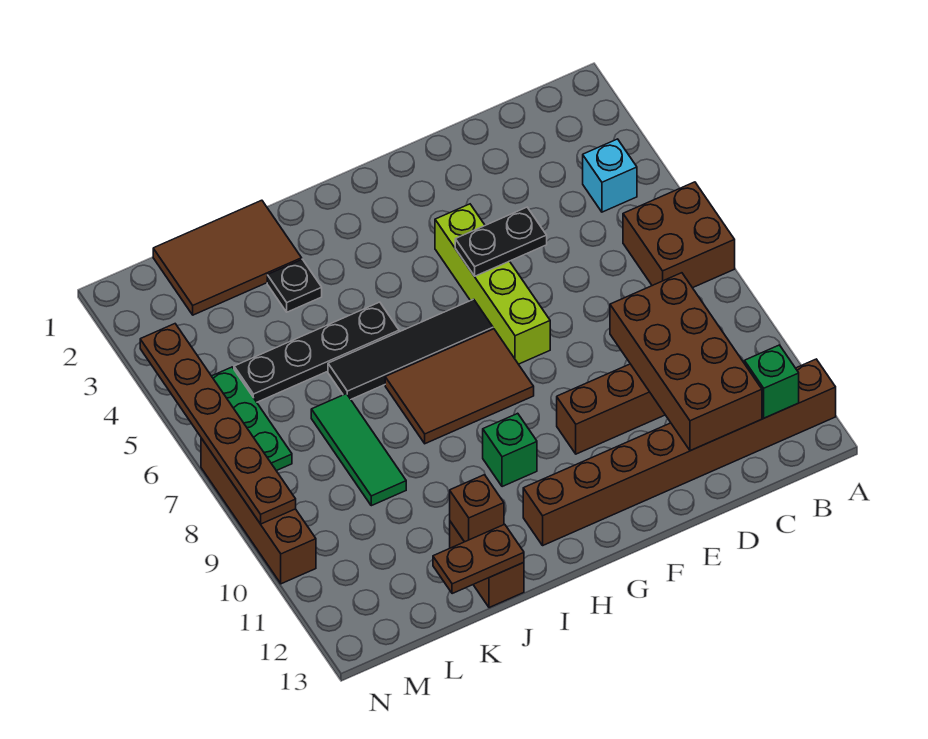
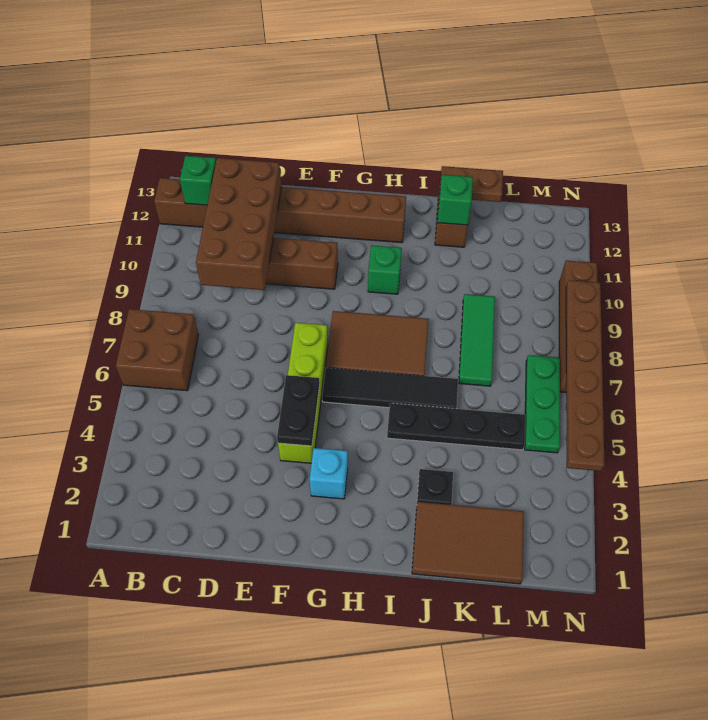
cyan brick B4 level 1 -> cyan brick G3 level 1
black plate E5:F5 level 2 -> black plate F4:F5 level 2
brown brick J12 level 2 -> green brick J12 level 2

